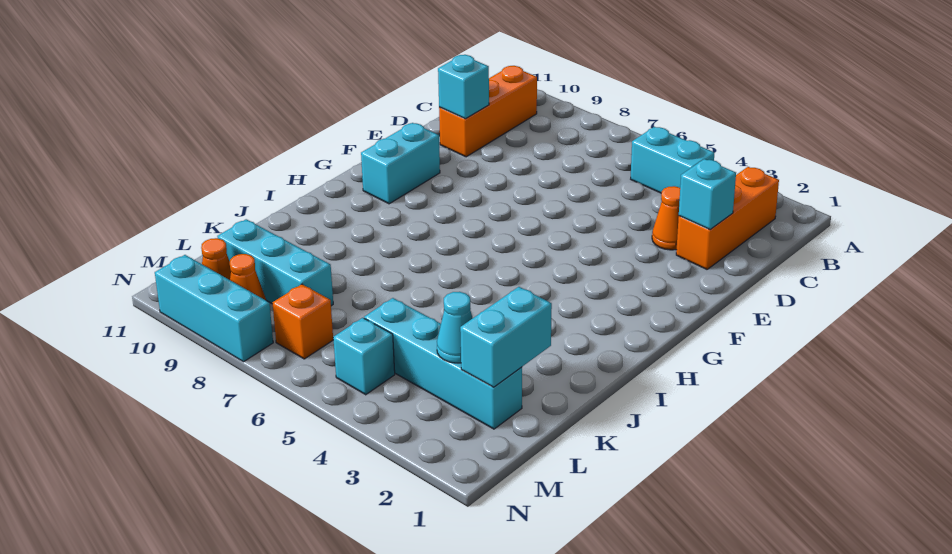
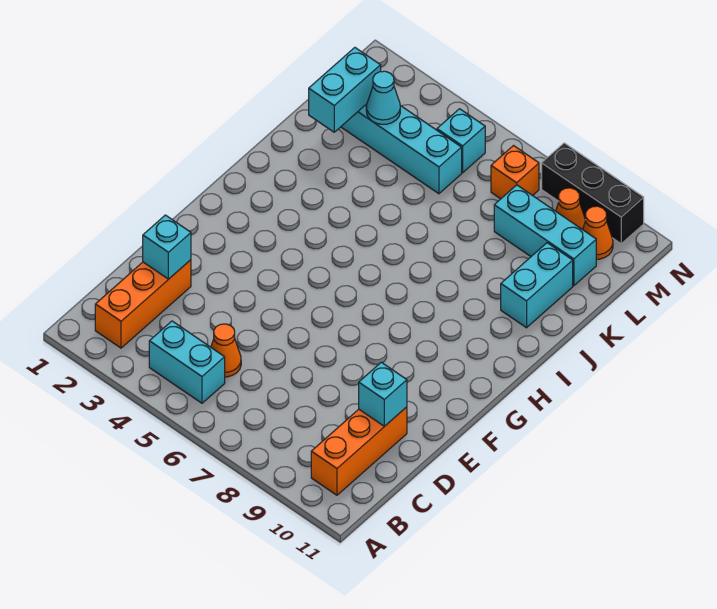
orange cone D3 level 1 -> orange cone C5 level 1
cyan brick F10:G10 level 1 -> cyan brick J10:K10 level 1
cyan brick N8:N10 level 1 -> black brick N8:N10 level 1

